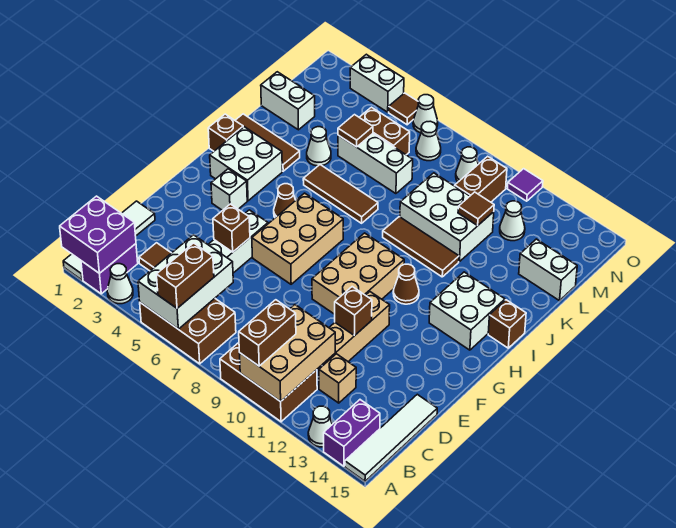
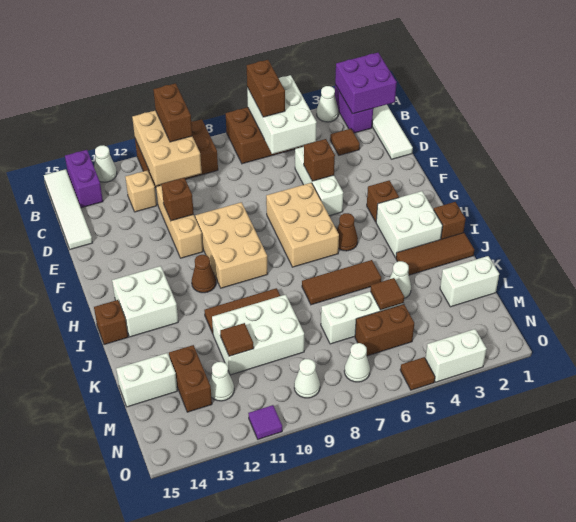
white brick G3 level 1 -> brown brick G3 level 1
brown brick M10:N10 level 1 -> brown brick L13:M13 level 1
white cone O6 level 1 -> none

